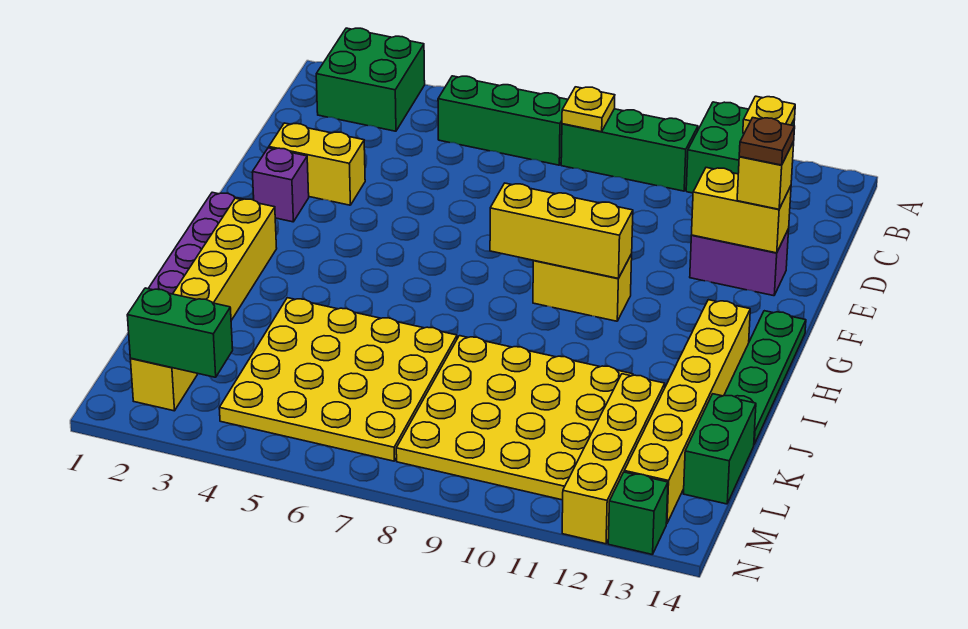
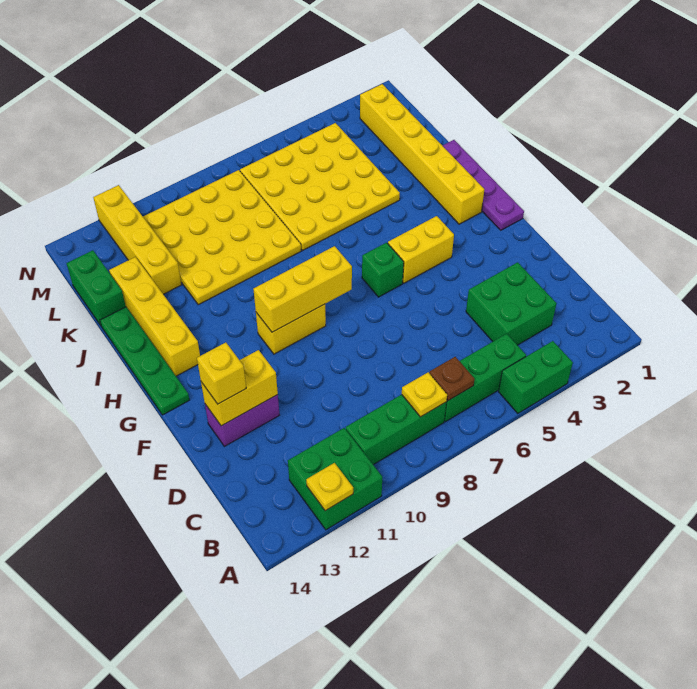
green brick A2:B3 level 1 -> green brick C3:D4 level 1
yellow brick E2:E3 level 1 -> yellow brick G4:G5 level 1
brown plate E13 level 4 -> brown plate B7 level 2
purple brick F2 level 1 -> none
yellow brick H13:M13 level 1 -> yellow brick H13:K13 level 1
green brick M2:M3 level 2 -> green brick A4:A5 level 1
green brick N13 level 1 -> green brick G6 level 1

